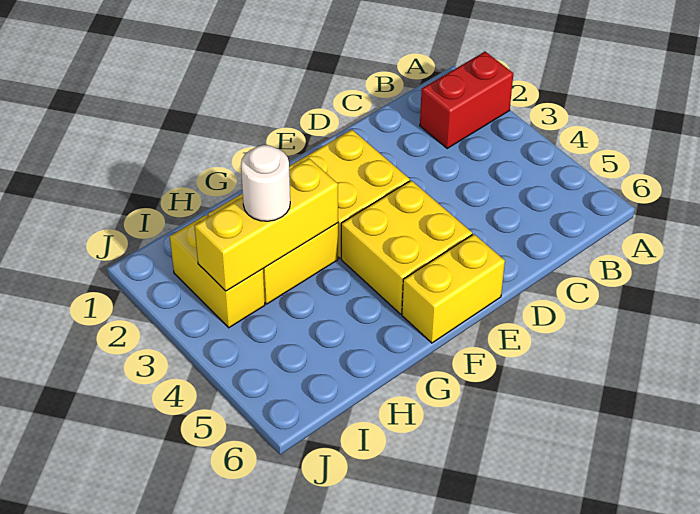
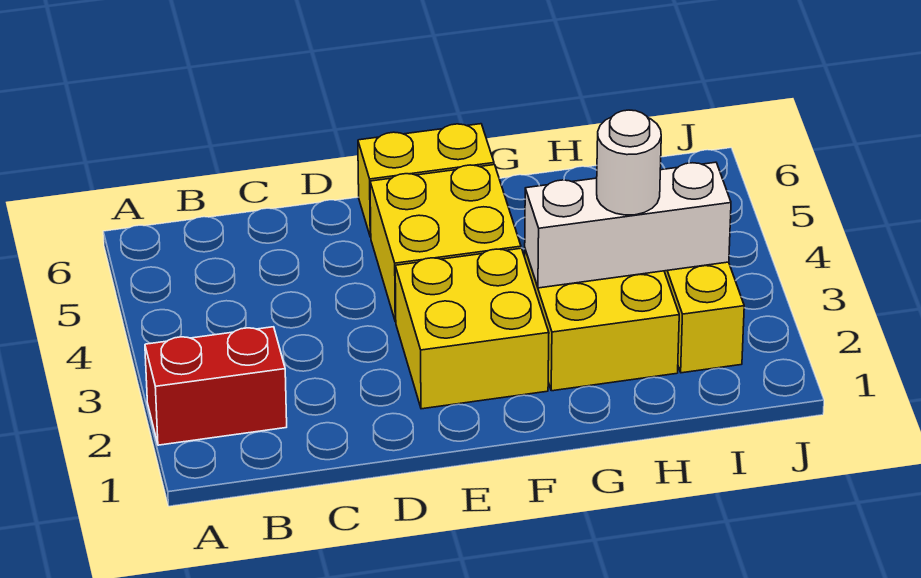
yellow brick G3:I3 level 2 -> white brick G3:I3 level 2

